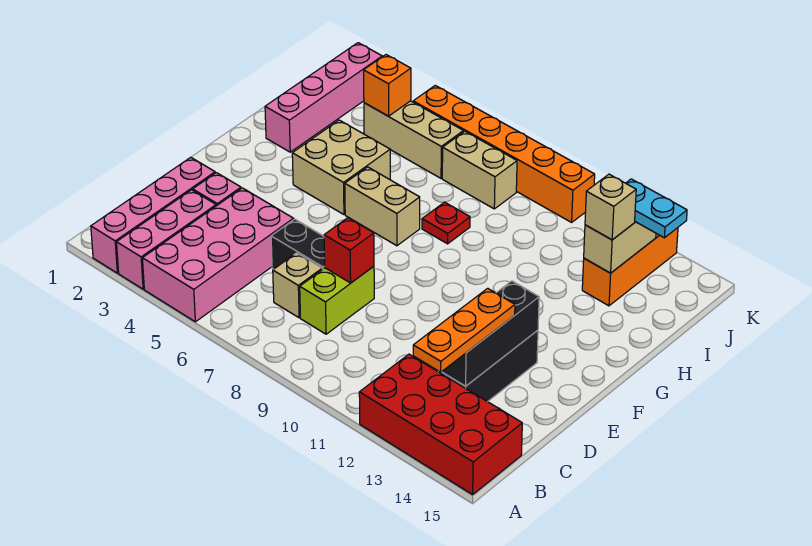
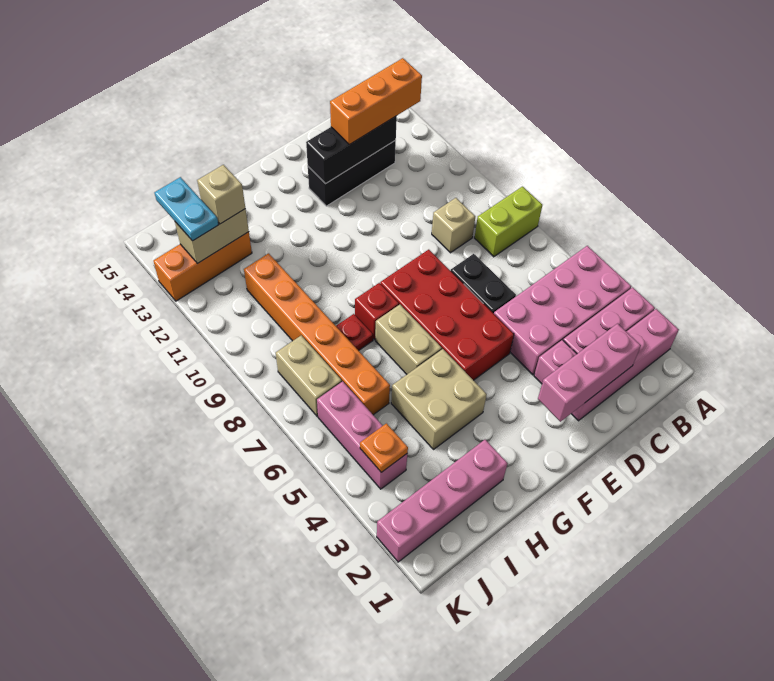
red brick A12:B15 level 1 -> red brick E5:F8 level 1
orange plate B13:D13 level 3 -> orange brick B13:D13 level 3
none -> pink brick C2:E2 level 2
tan brick C7 level 1 -> tan brick C9 level 1
lime brick C8:D8 level 1 -> lime brick A8:B8 level 1
red brick D8 level 2 -> red brick G8 level 1
tan brick J4:J6 level 1 -> pink brick J4:J6 level 1
orange brick J4 level 2 -> orange plate J4 level 2
orange brick K5:K10 level 1 -> orange brick I6:I11 level 1

